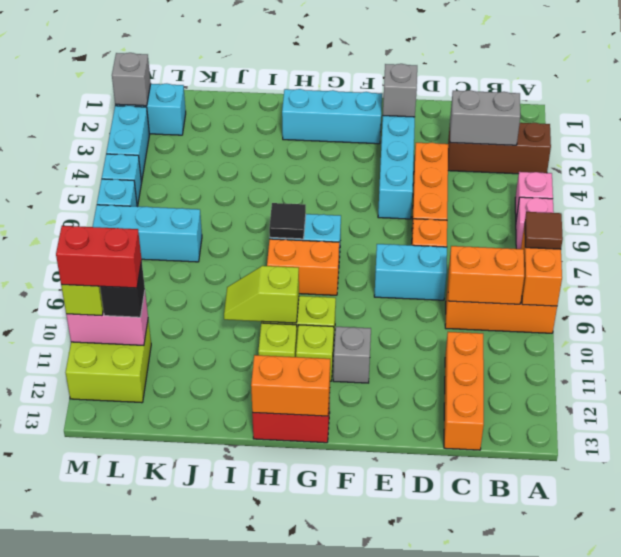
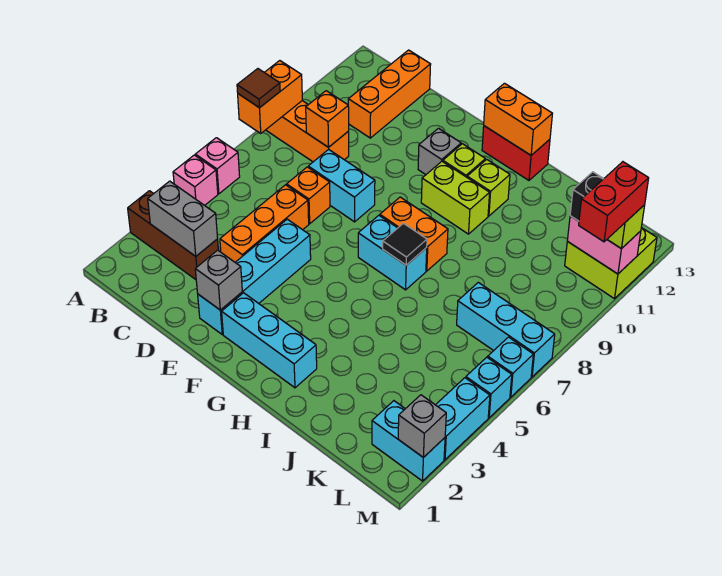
orange brick B9:C9 level 2 -> orange brick C9 level 2
lime slope H10:I10 level 2 top H -> none
red brick L11:M11 level 4 -> red brick M10:M11 level 4

